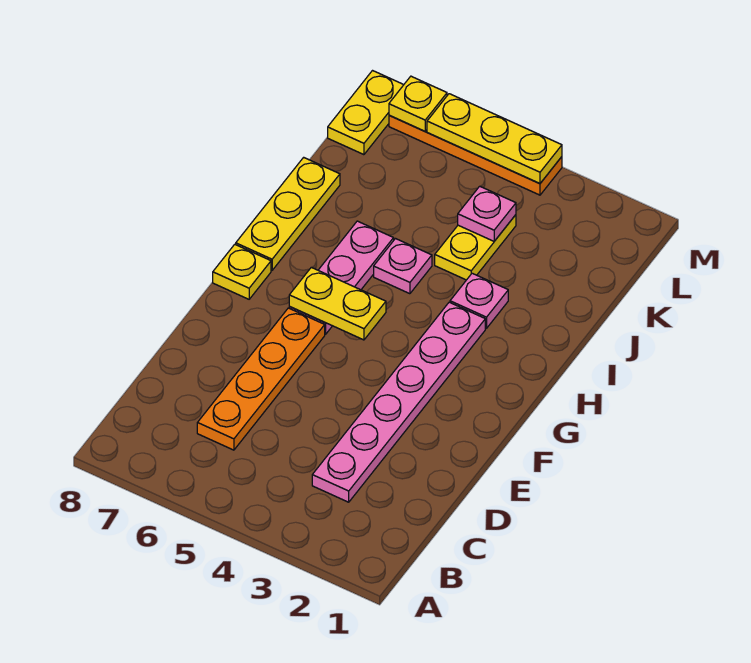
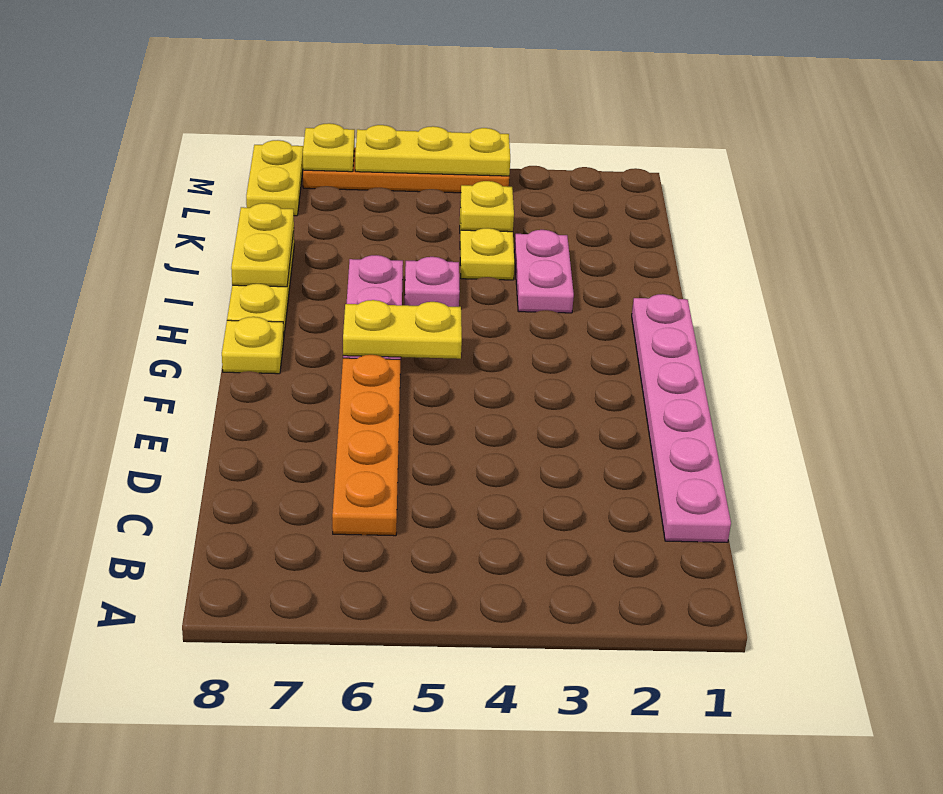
pink plate C3:H3 level 1 -> pink plate C1:H1 level 1
pink plate I3 level 1 -> pink plate I3:J3 level 1
none -> yellow plate I8:J8 level 2
pink plate K4 level 2 -> yellow plate K4 level 2

